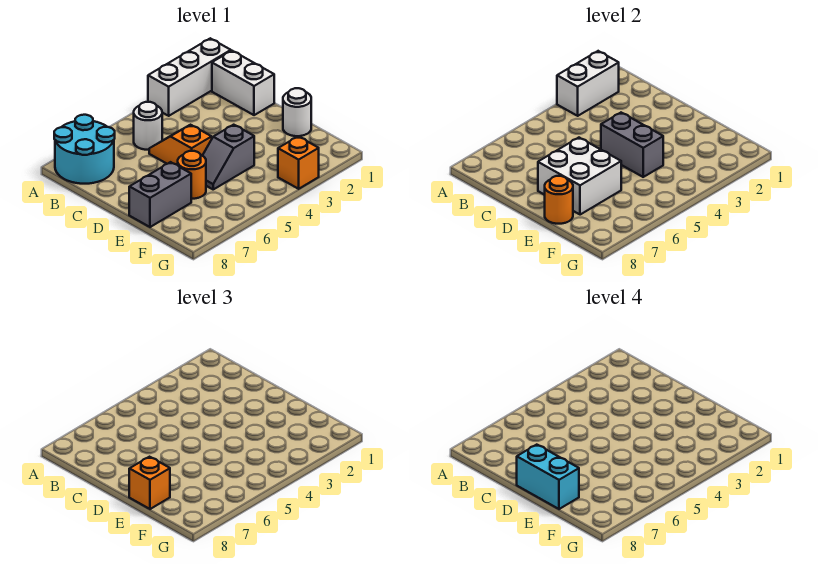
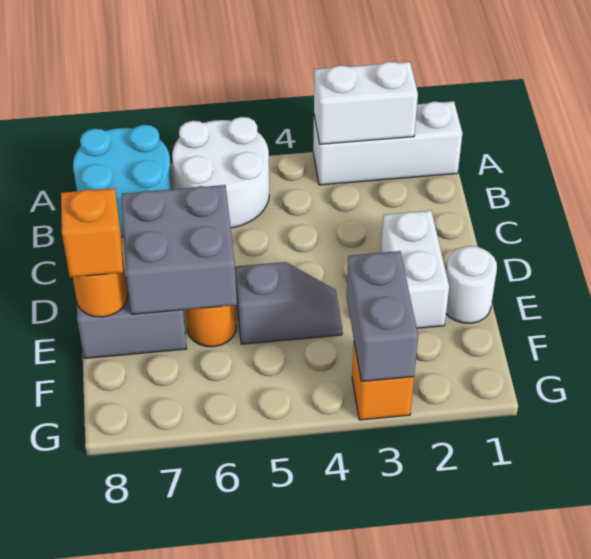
white brick B1:C1 level 1 -> white brick D2:E2 level 1
white round brick B5 level 1 -> white round brick A5:B6 level 1
orange slope C5:D5 level 1 top D -> none
grey brick D4:E4 level 2 -> grey brick F3:G3 level 2
white brick D6:E7 level 2 -> grey brick D6:E7 level 2
cyan brick D8:E8 level 4 -> none
grey slope E4:E5 level 1 top 4 -> grey slope E4:E5 level 1 top 5

